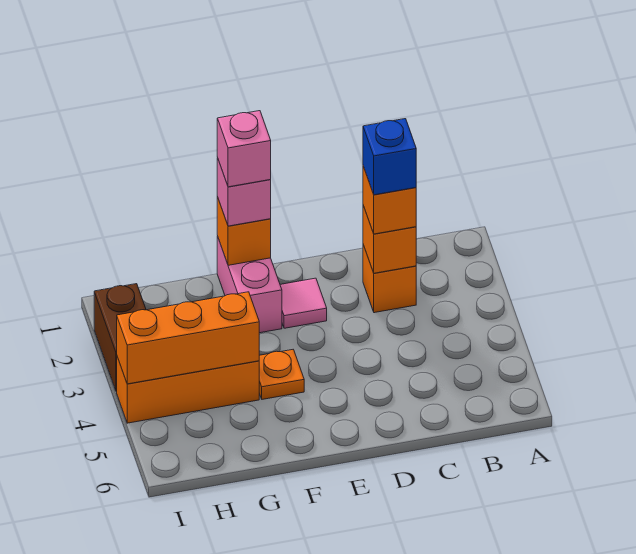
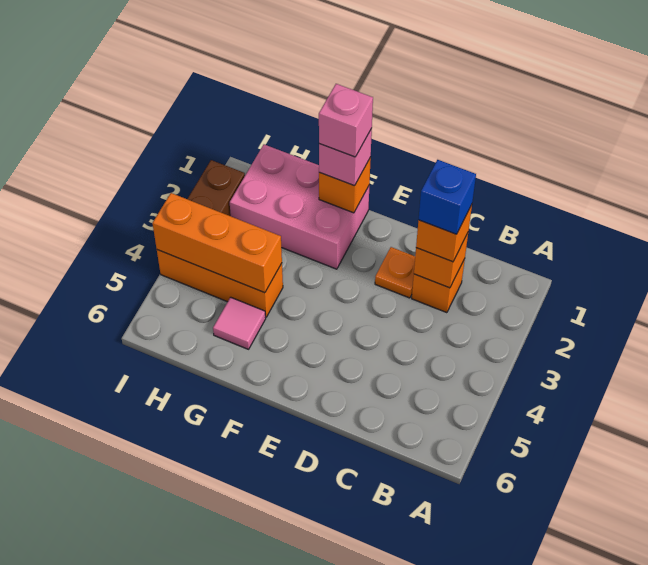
pink tile E2 level 1 -> pink tile G5 level 1
pink brick F1:F2 level 1 -> pink brick F1:H2 level 1
orange plate F4 level 1 -> orange plate D2 level 1

